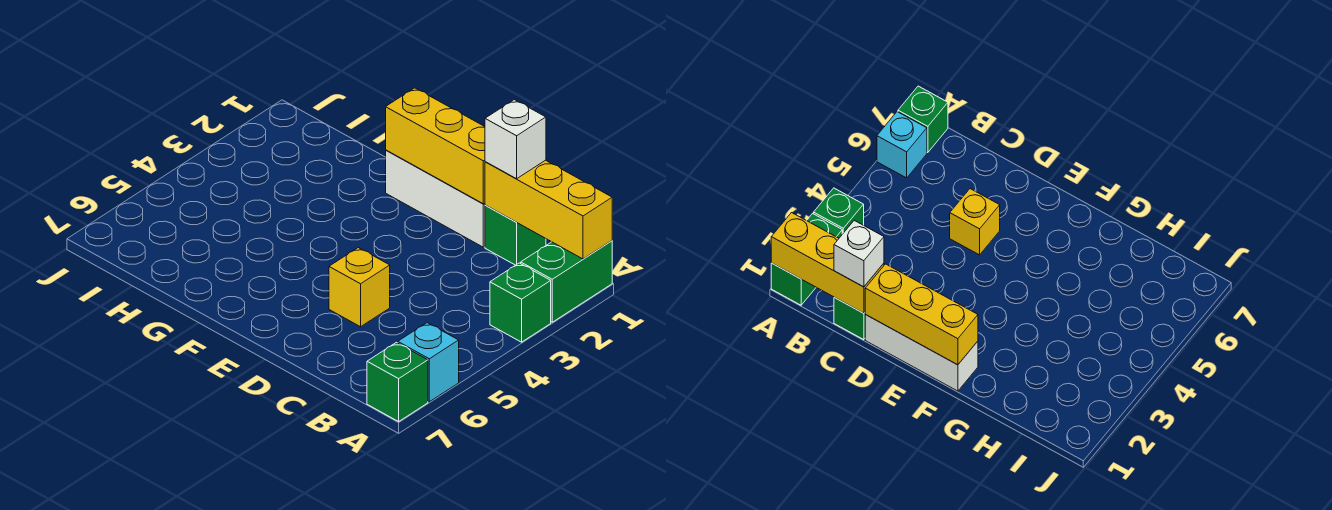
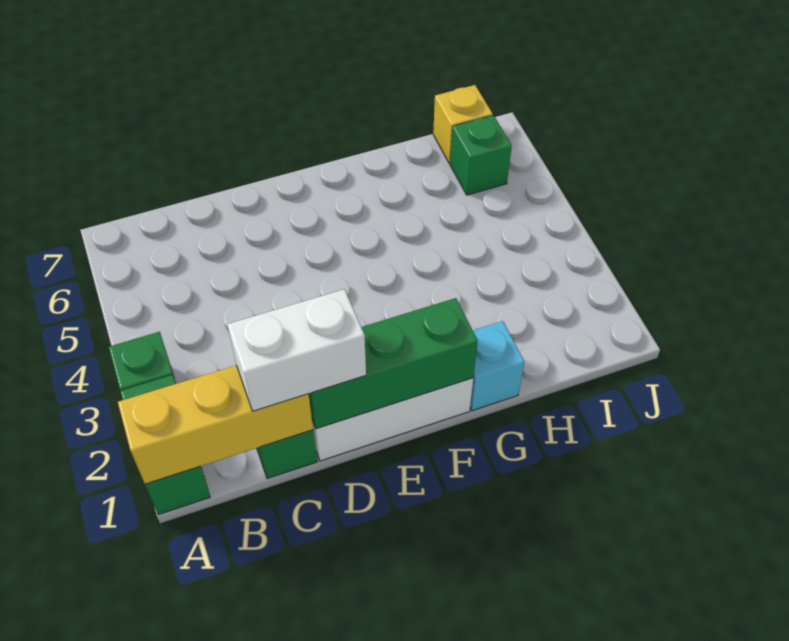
cyan brick A6 level 1 -> cyan brick G1 level 1
green brick A7 level 1 -> green brick I6 level 1
white brick C1 level 3 -> white brick C1:D1 level 3
yellow brick D1:F1 level 2 -> green brick D1:F1 level 2
yellow brick D5 level 1 -> yellow brick I7 level 1

